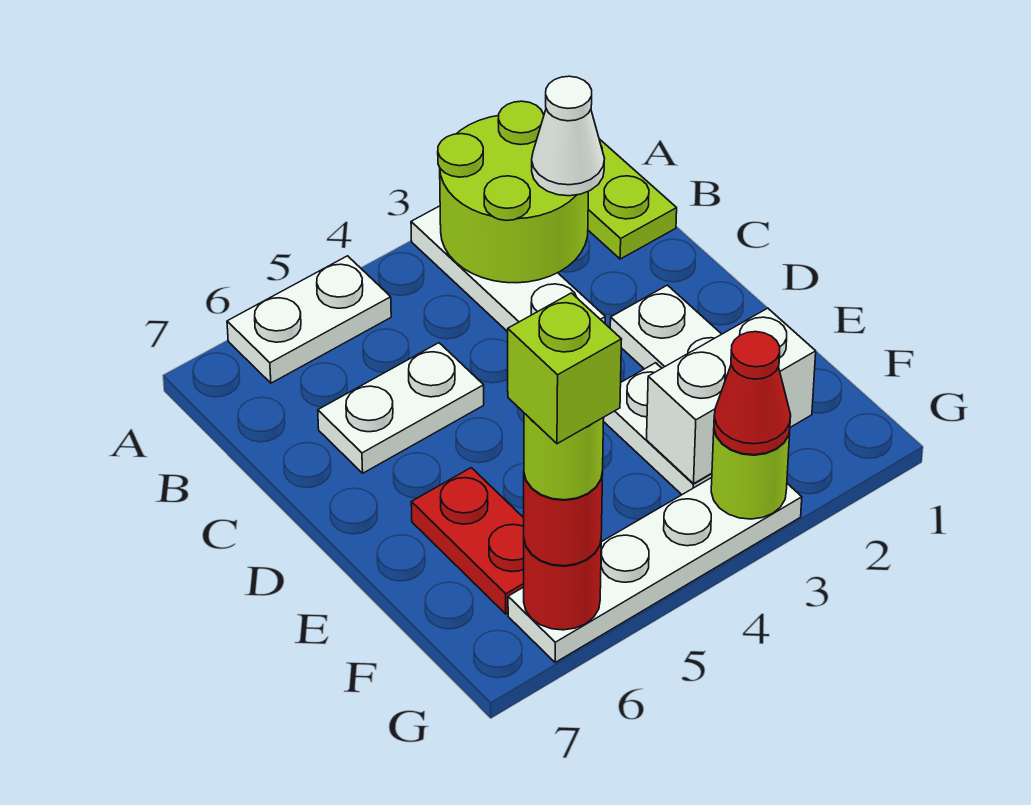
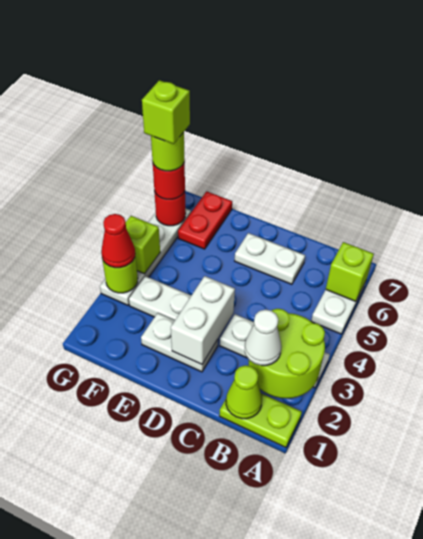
none -> lime brick A6 level 2
none -> lime cone B1 level 2
white plate C5:C6 level 1 -> white plate C6:D6 level 1
red plate E6:F6 level 1 -> red plate F6:F7 level 1
white brick F2:F3 level 2 -> white brick D2:D3 level 2
none -> lime brick G4 level 2

